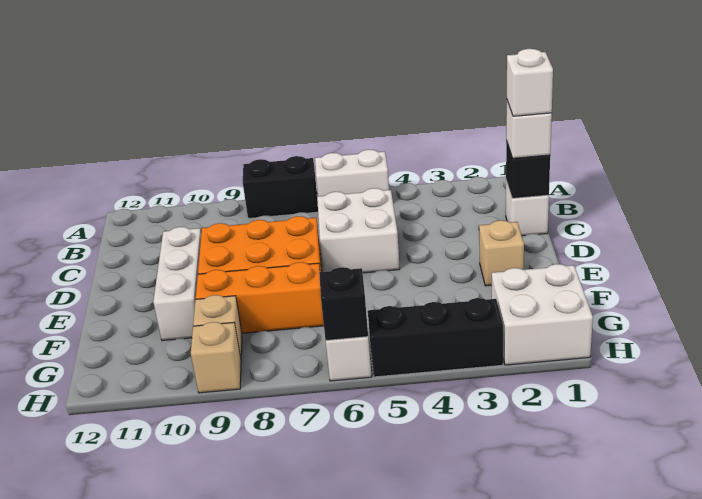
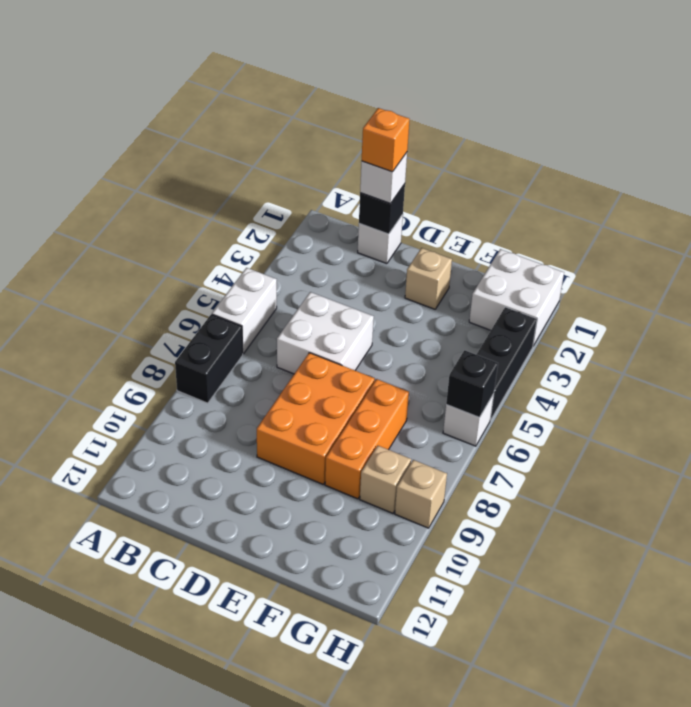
white brick C1 level 4 -> orange brick C1 level 4
white brick D10:F10 level 1 -> none

